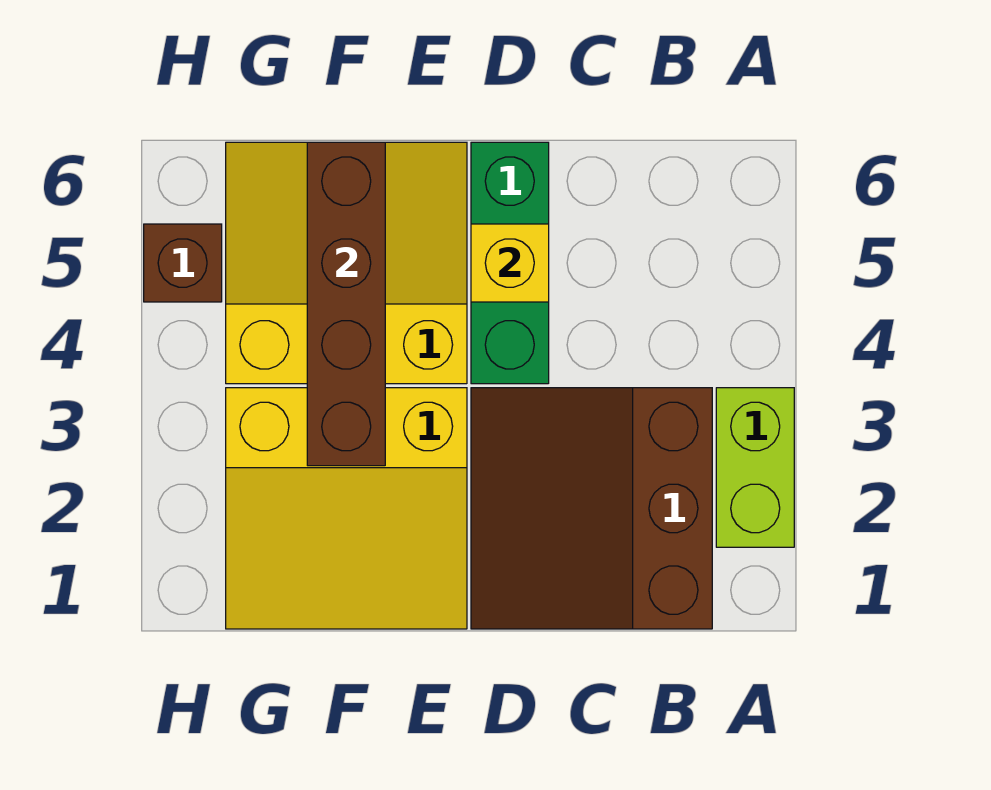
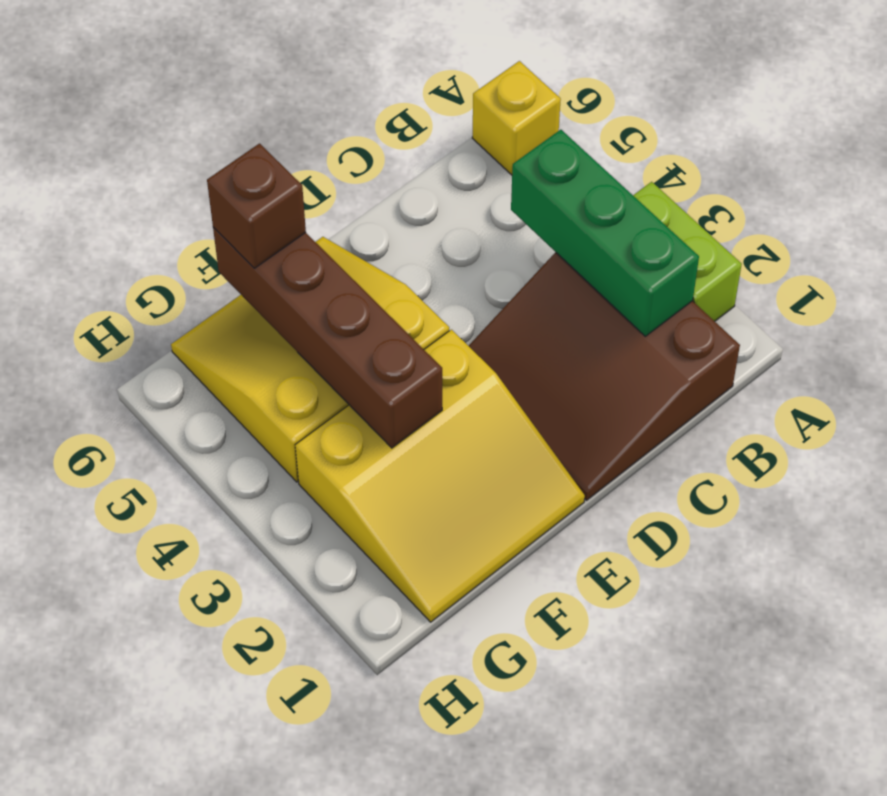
green brick D4:D6 level 1 -> green brick B2:B4 level 2
yellow brick D5 level 2 -> yellow brick A6 level 1
brown brick H5 level 1 -> brown brick F6 level 3

